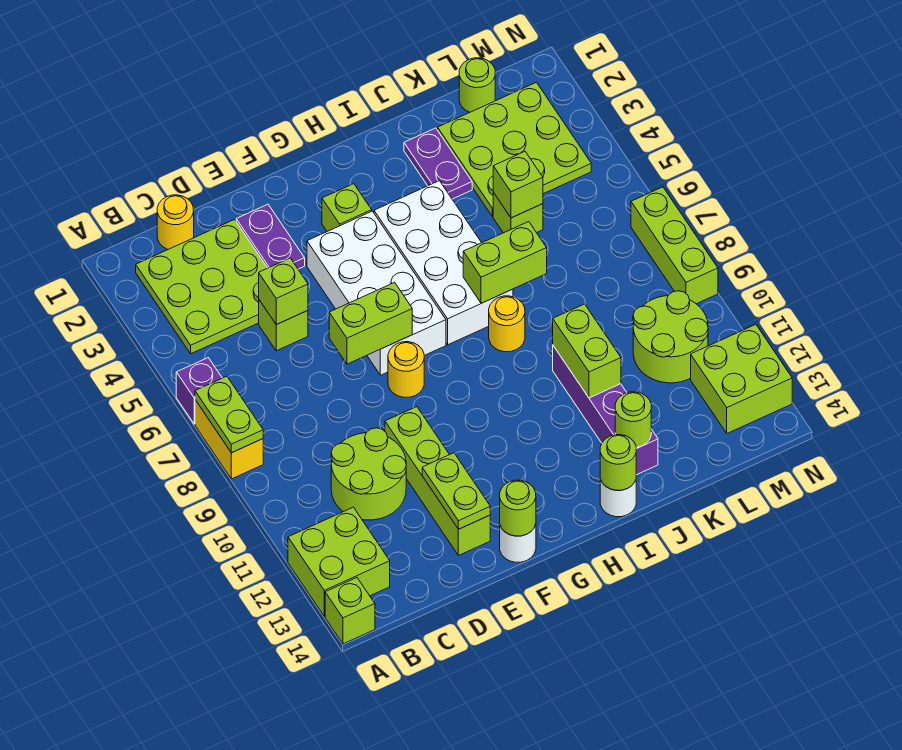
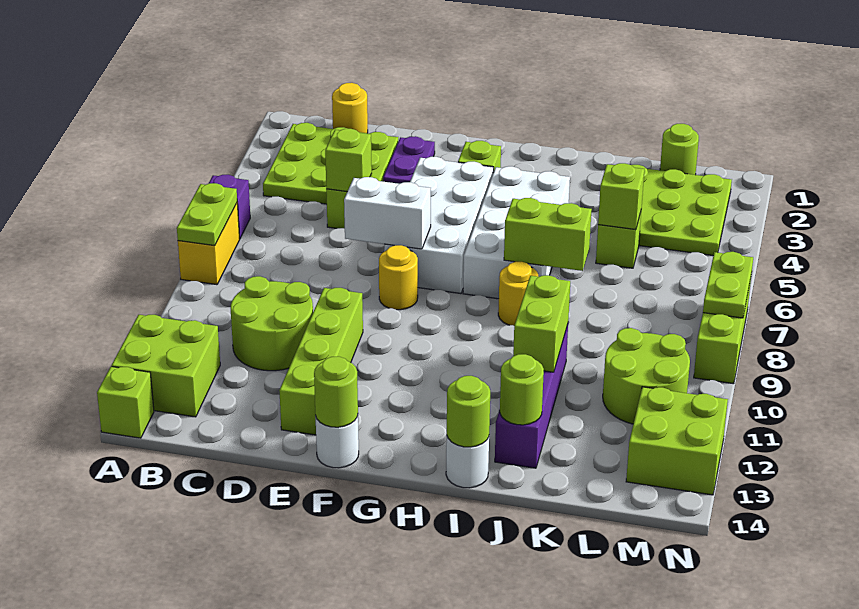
lime brick E7:F7 level 2 -> white brick E7:F7 level 2
lime plate E12:E13 level 2 -> lime plate N7:N8 level 2
purple plate J2:J3 level 1 -> none

